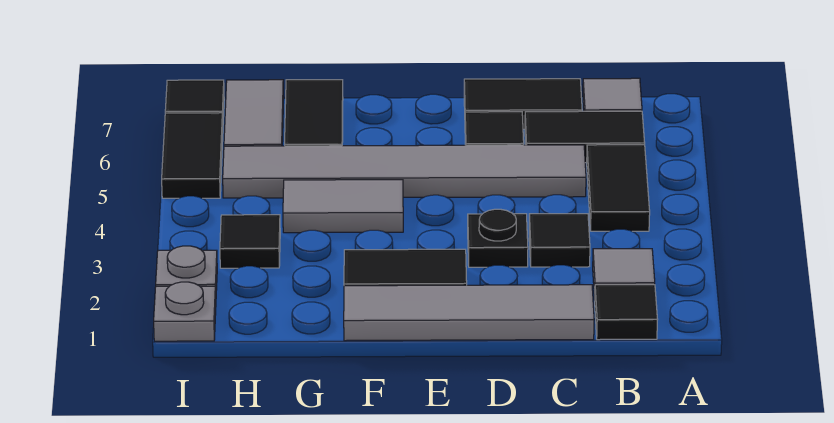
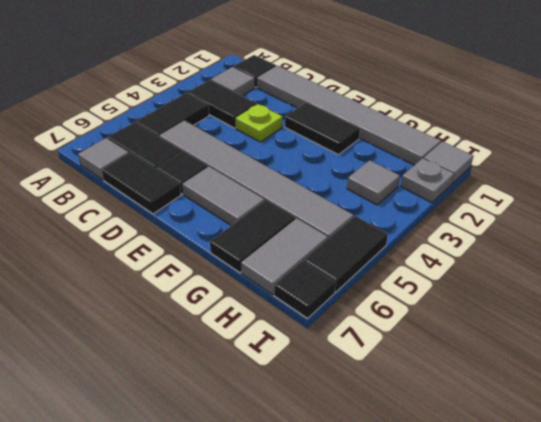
grey tile C1:F1 level 1 -> grey tile C1:H1 level 1
black tile C3 level 1 -> black tile B3:C3 level 1
black plate D3 level 1 -> lime plate D3 level 1
grey tile F4:G4 level 1 -> grey tile E6:F6 level 1
black tile H3 level 1 -> grey tile H3 level 1
grey plate I1 level 1 -> grey tile I1 level 1

